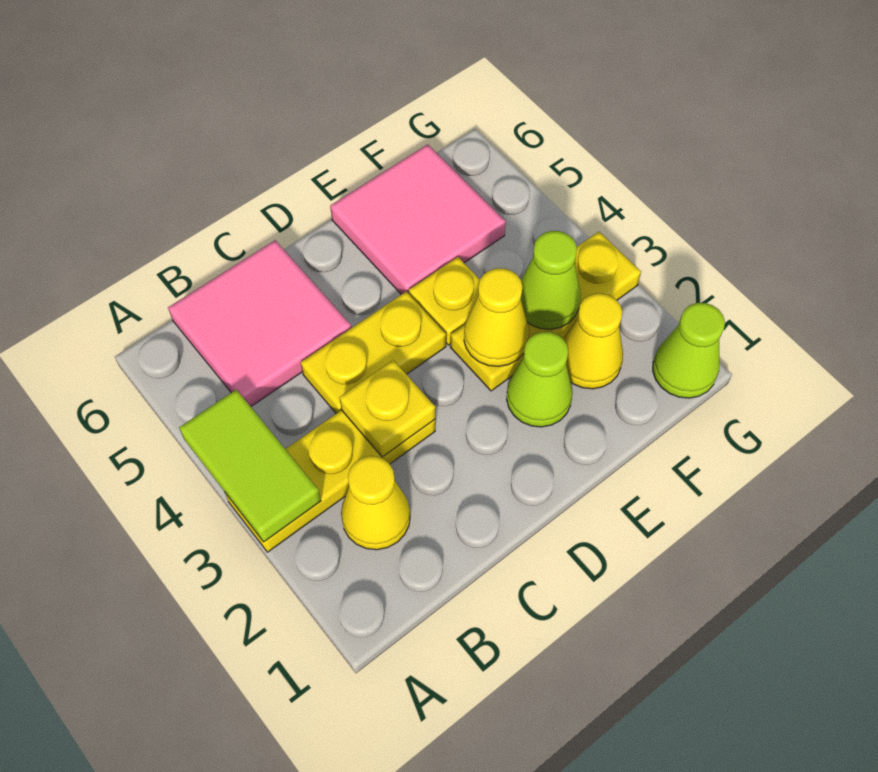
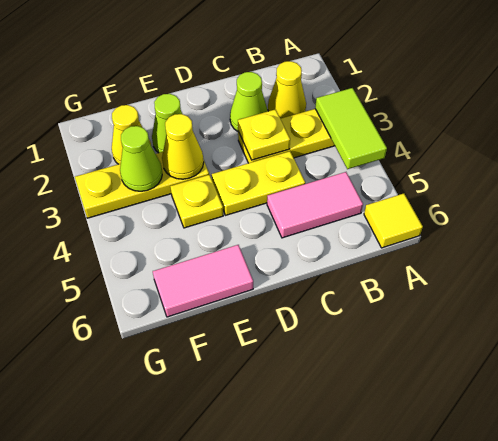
none -> yellow tile A6 level 1
pink tile B5:C6 level 1 -> pink tile B5:C5 level 1
pink tile E5:F6 level 1 -> pink tile E6:F6 level 1
lime cone G1 level 1 -> lime cone C2 level 1

